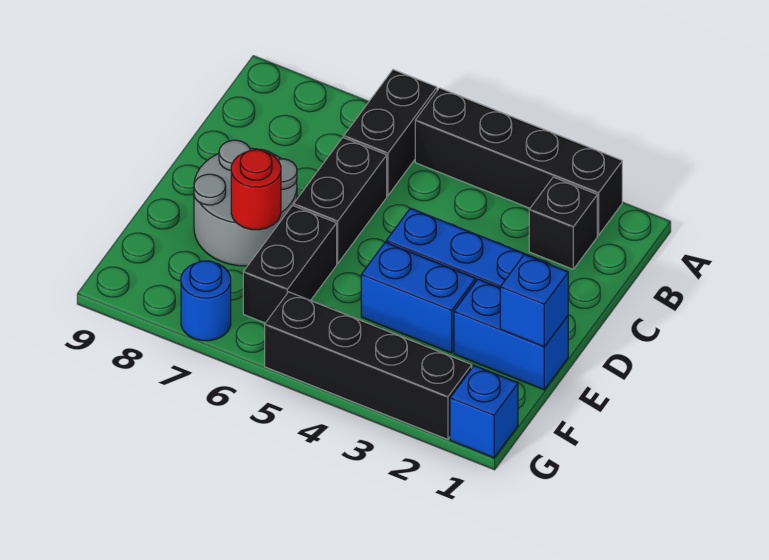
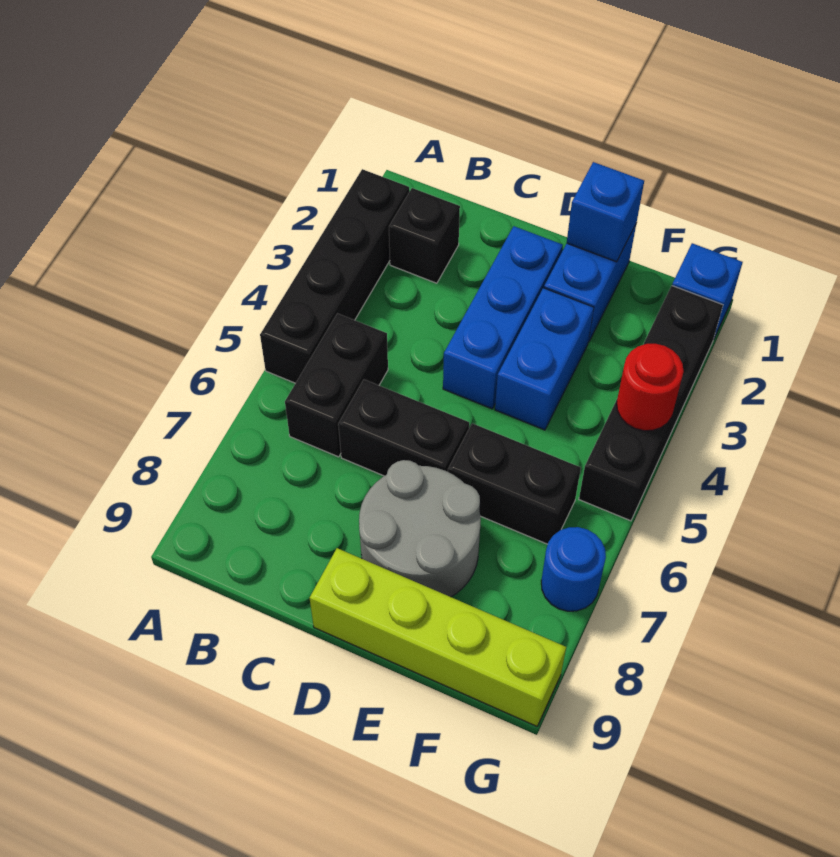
black brick A6:B6 level 1 -> black brick B5:B6 level 1
none -> lime brick D9:G9 level 1
red round brick E7 level 2 -> red round brick G4 level 2

